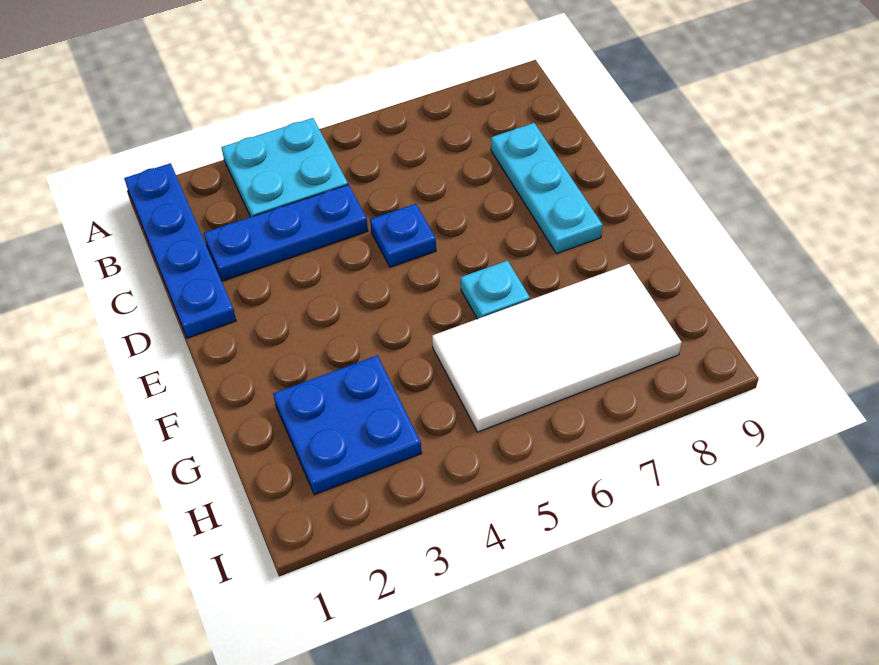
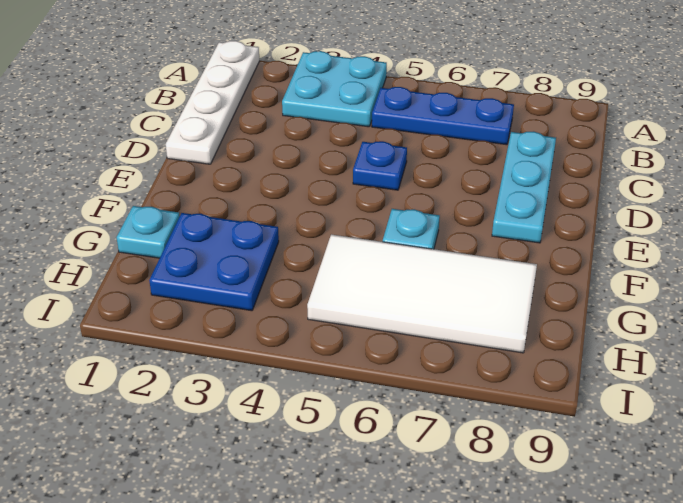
blue plate A1:D1 level 1 -> white plate A1:D1 level 1
blue plate C2:C4 level 1 -> blue plate B5:B7 level 1
none -> cyan plate G1 level 1

